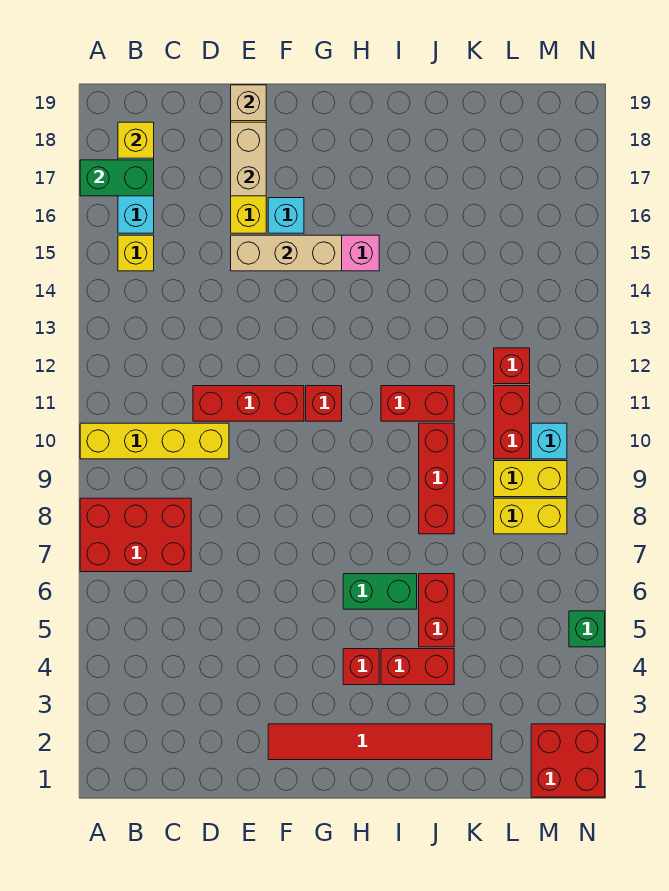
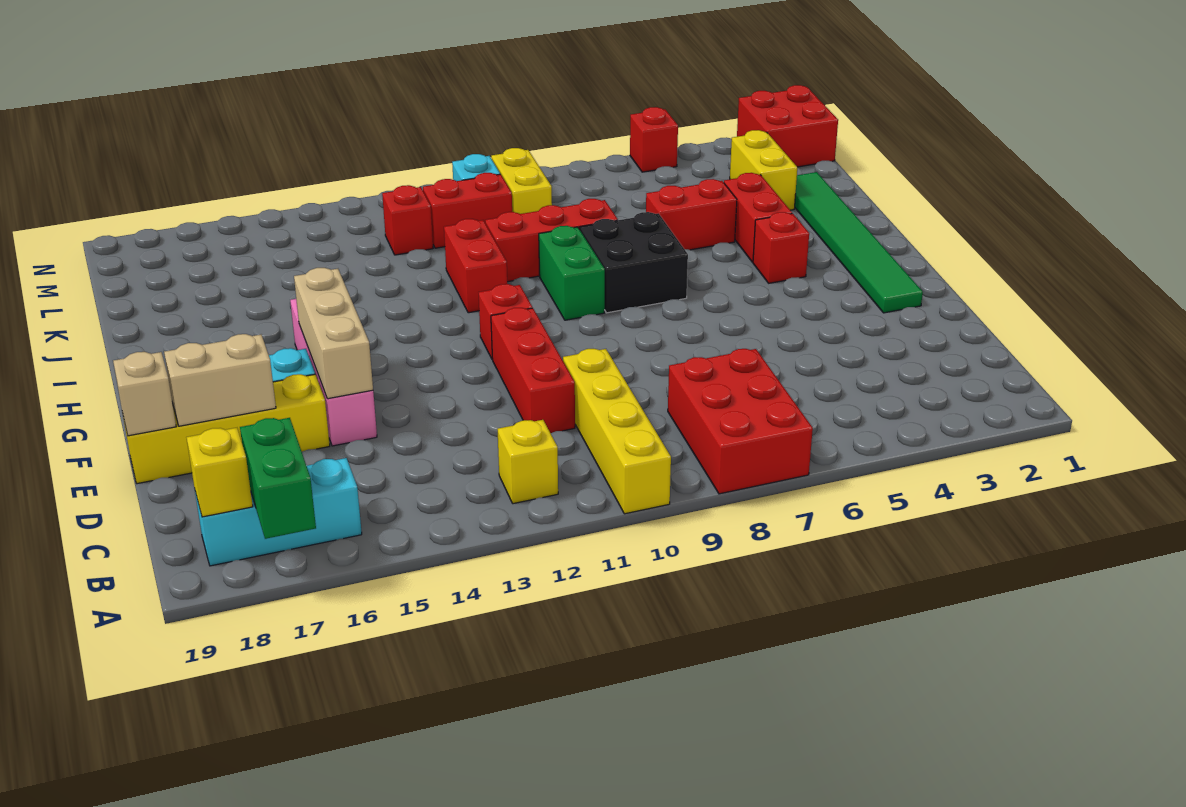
yellow brick B15 level 1 -> yellow brick B12 level 1
red tile F2:K2 level 1 -> green tile F2:K2 level 1
green brick H6:I6 level 1 -> green brick H9:I9 level 1
none -> black brick H7:I8 level 1
yellow brick L8:M8 level 1 -> yellow brick K3:L3 level 1
green brick N5 level 1 -> red brick N5 level 1

